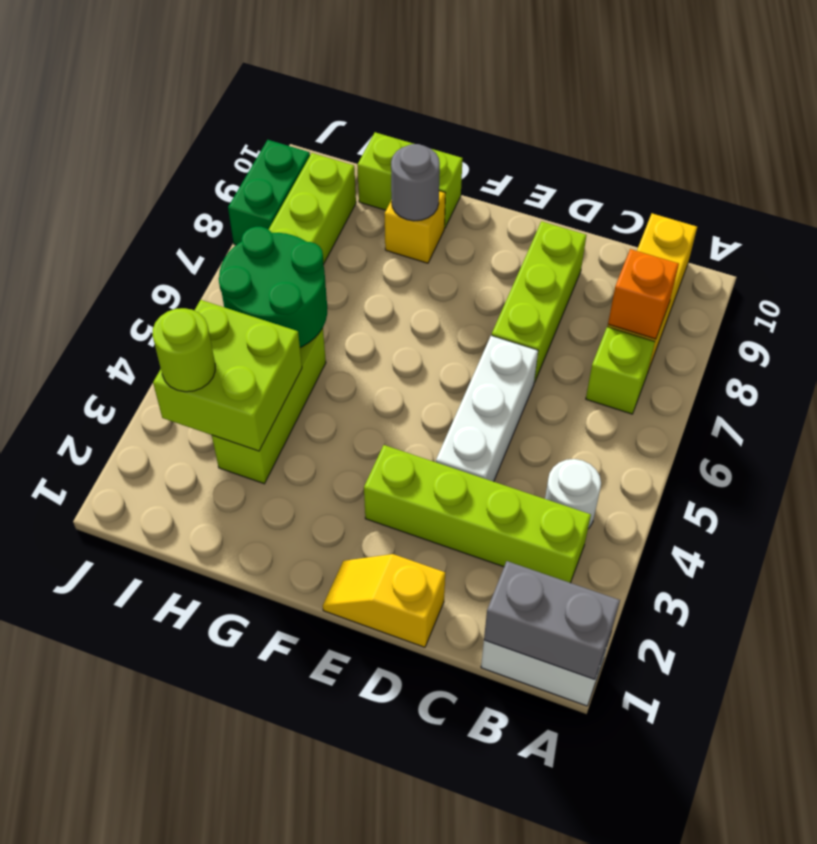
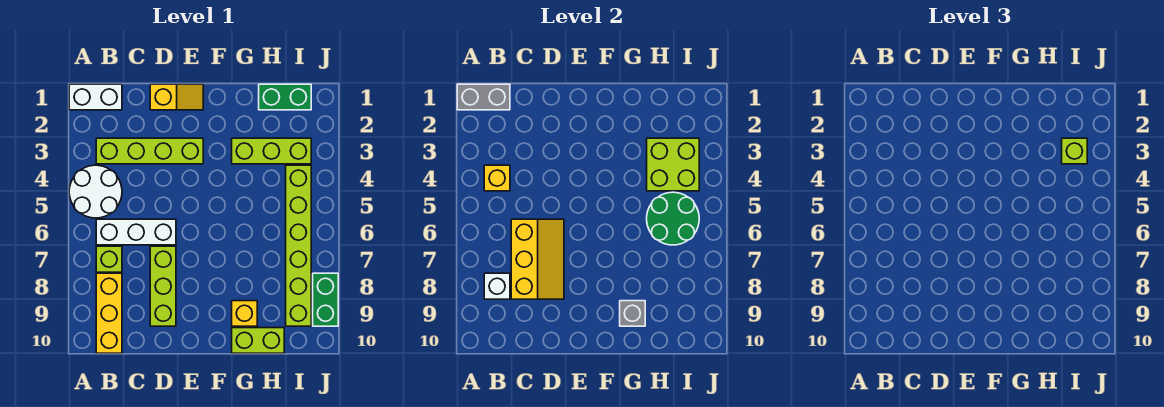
white round brick B4 level 1 -> white round brick A4:B5 level 1
none -> yellow brick B4 level 2
orange brick B8 level 2 -> white brick B8 level 2
none -> yellow slope C6:D8 level 2 top C
white brick D4:D6 level 1 -> white brick B6:D6 level 1
grey round brick G9 level 2 -> grey brick G9 level 2
none -> green brick H1:I1 level 1
lime brick H3:H5 level 1 -> lime brick G3:I3 level 1
lime round brick I3 level 3 -> lime brick I3 level 3

